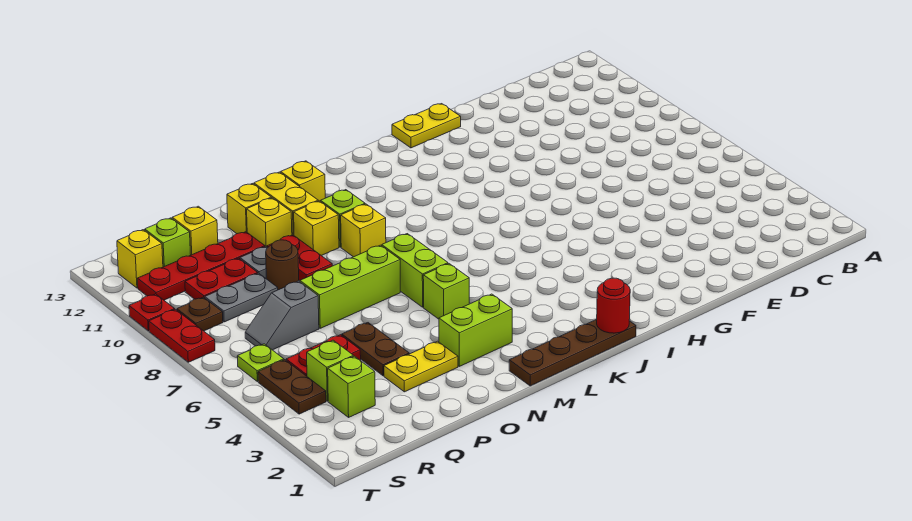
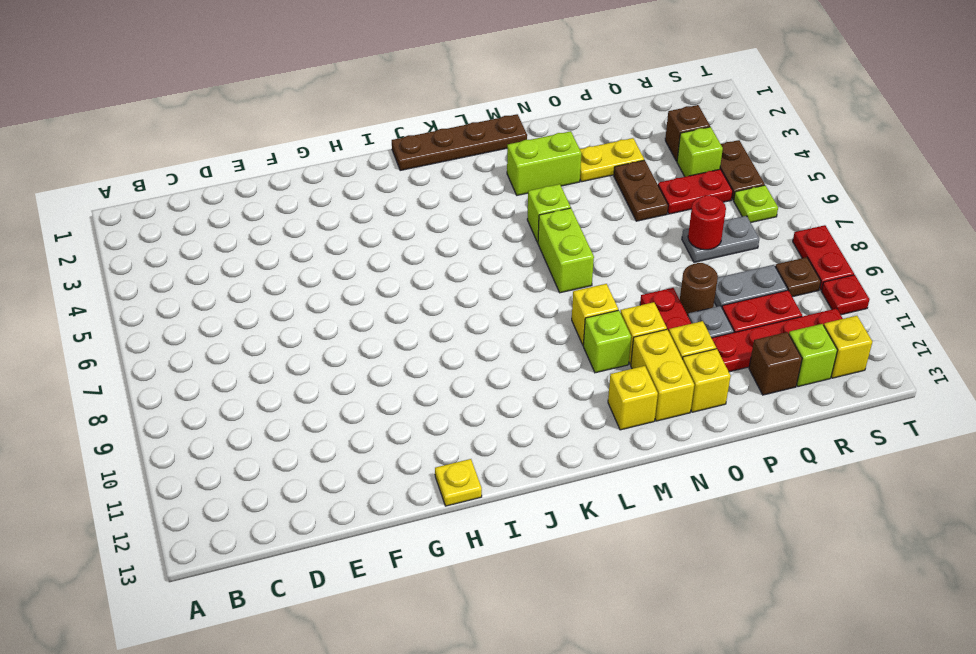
yellow plate G13:H13 level 1 -> yellow plate H13 level 1
red round brick J1 level 2 -> red round brick Q7 level 2
lime brick N7:P7 level 1 -> none
grey slope Q7:R7 level 1 top Q -> grey plate Q7:R7 level 1
yellow brick Q12 level 1 -> brown brick Q12 level 1
lime brick R3 level 1 -> brown brick R3 level 1

